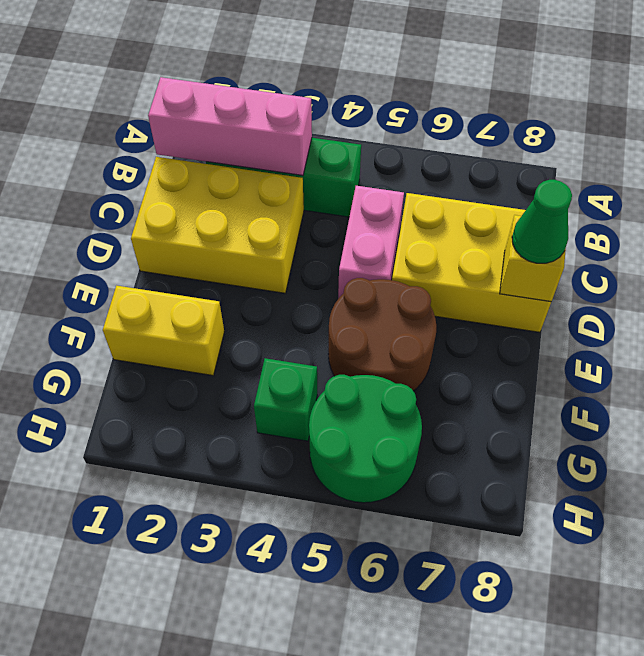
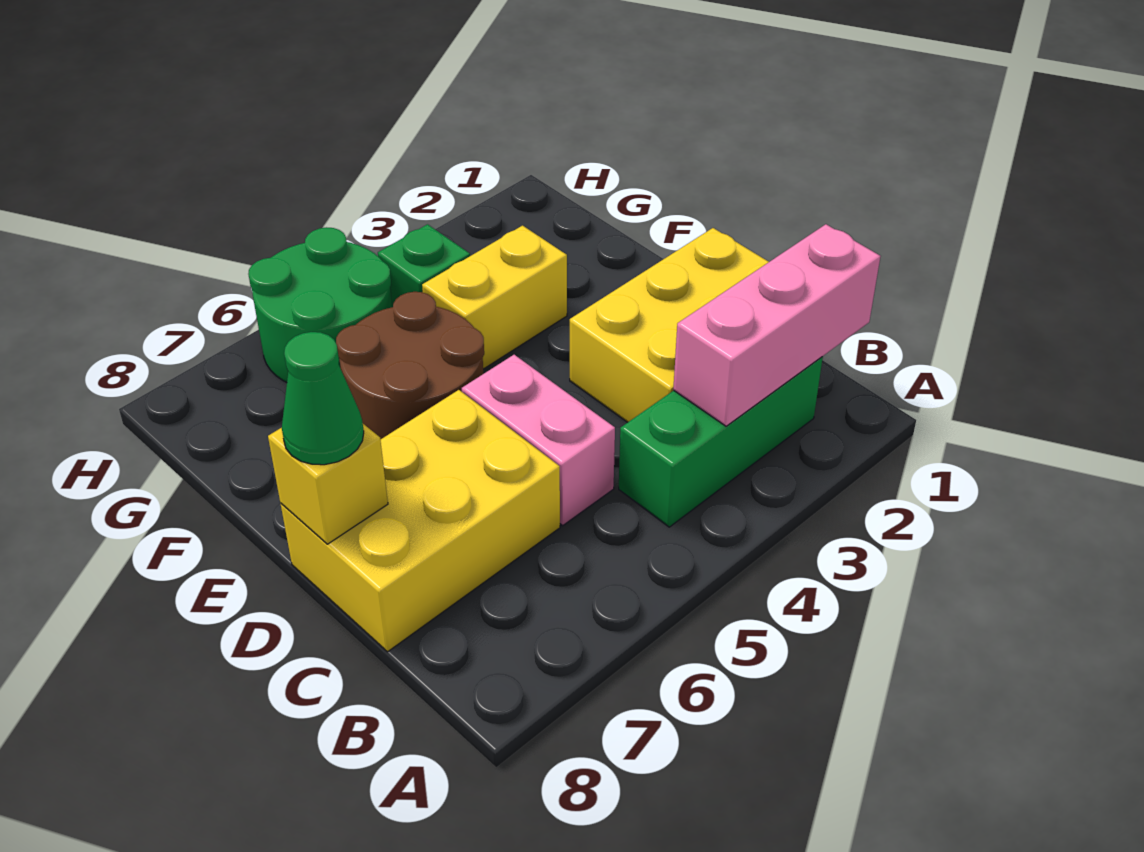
yellow brick F1:F2 level 1 -> yellow brick F3:F4 level 1

